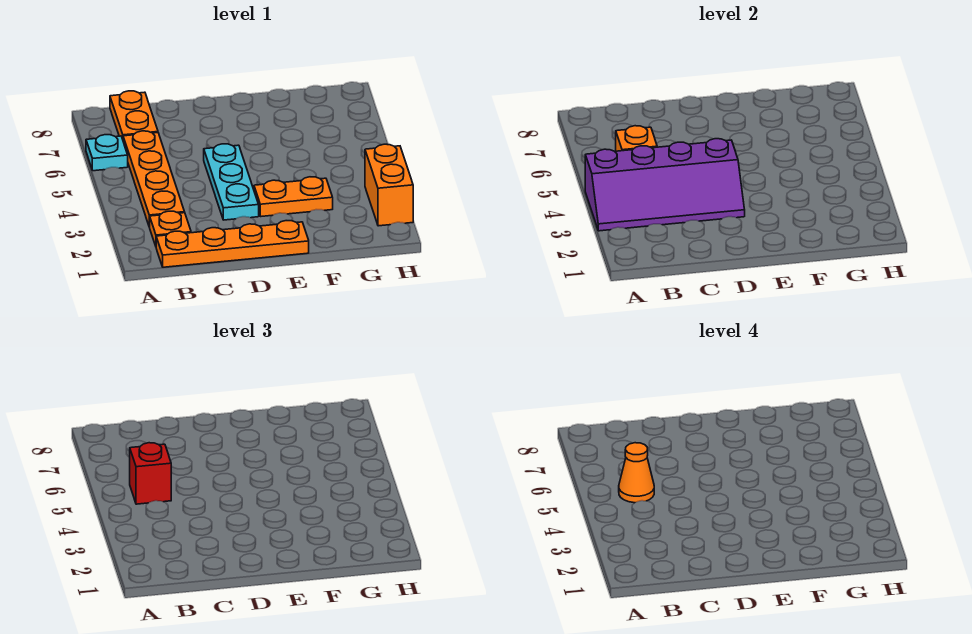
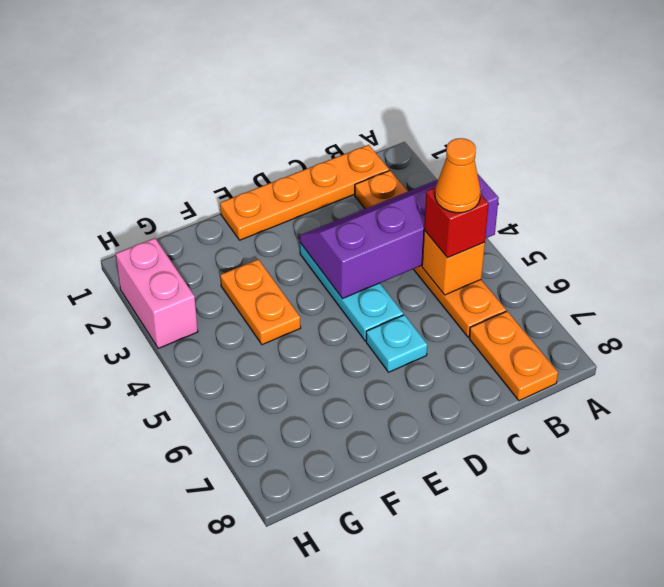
cyan plate A6 level 1 -> cyan plate D6 level 1
orange plate E3:F3 level 1 -> orange plate F3:F4 level 1
orange brick H2:H3 level 1 -> pink brick H2:H3 level 1

